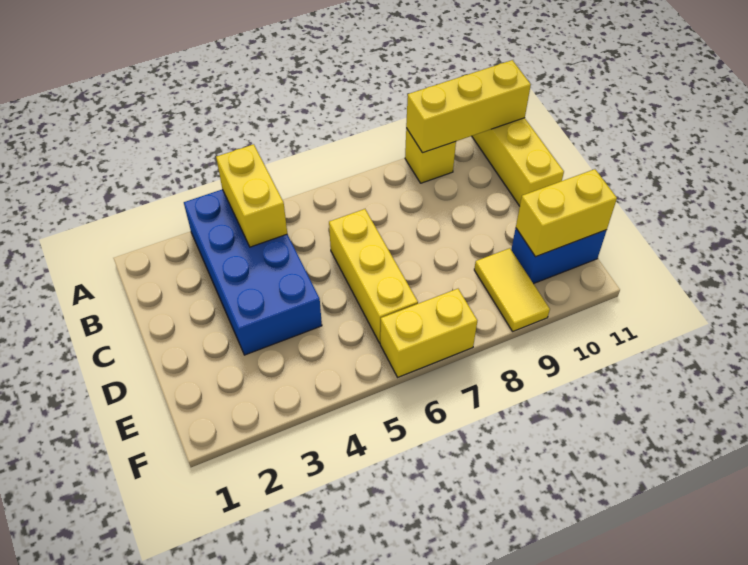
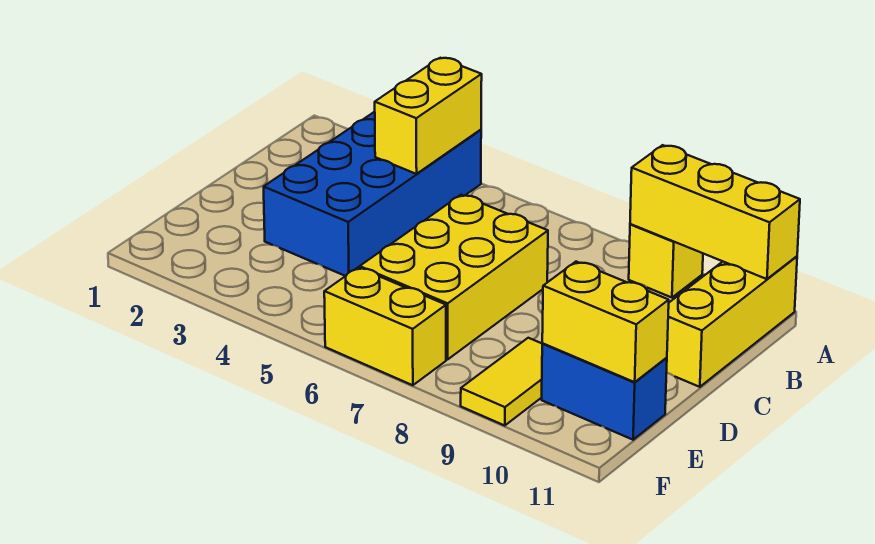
yellow brick C6:E6 level 1 -> yellow brick C6:E7 level 1

